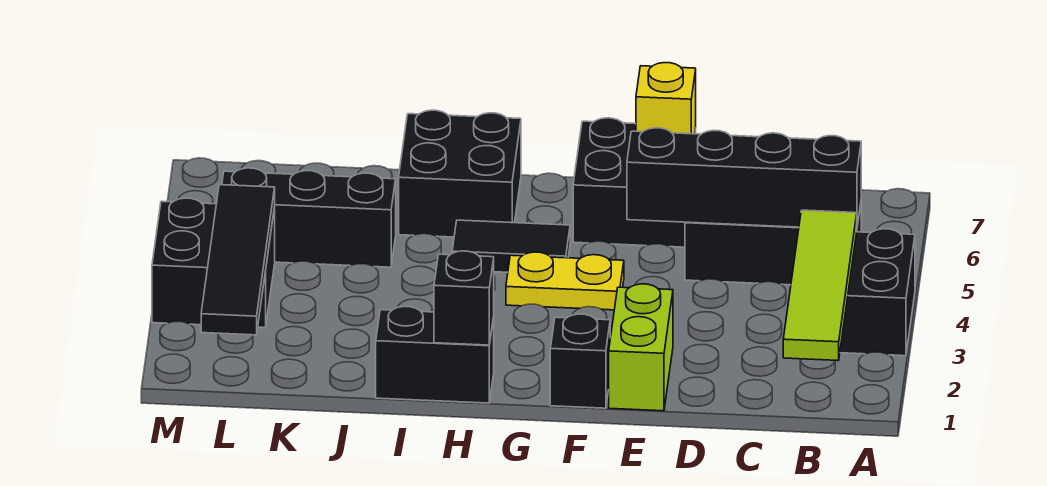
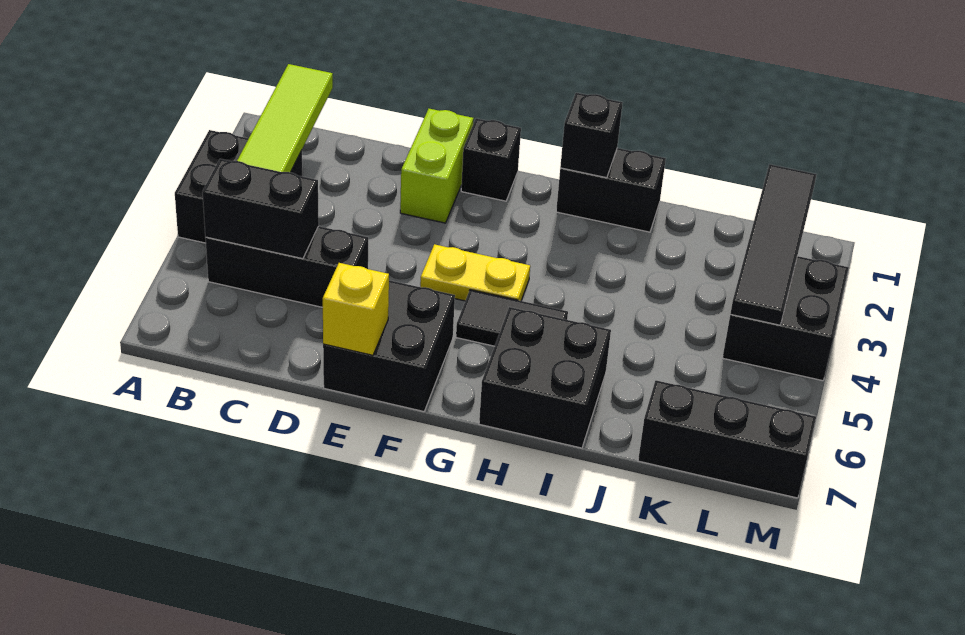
black brick B5:E5 level 2 -> black brick B5:C5 level 2
black brick J5:L5 level 1 -> black brick K7:M7 level 1

